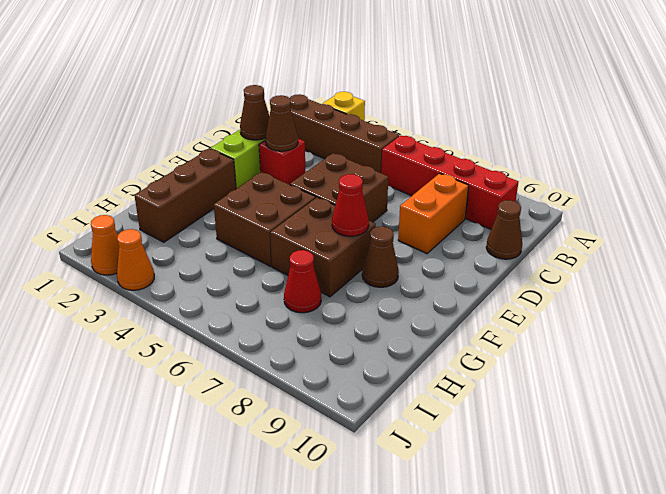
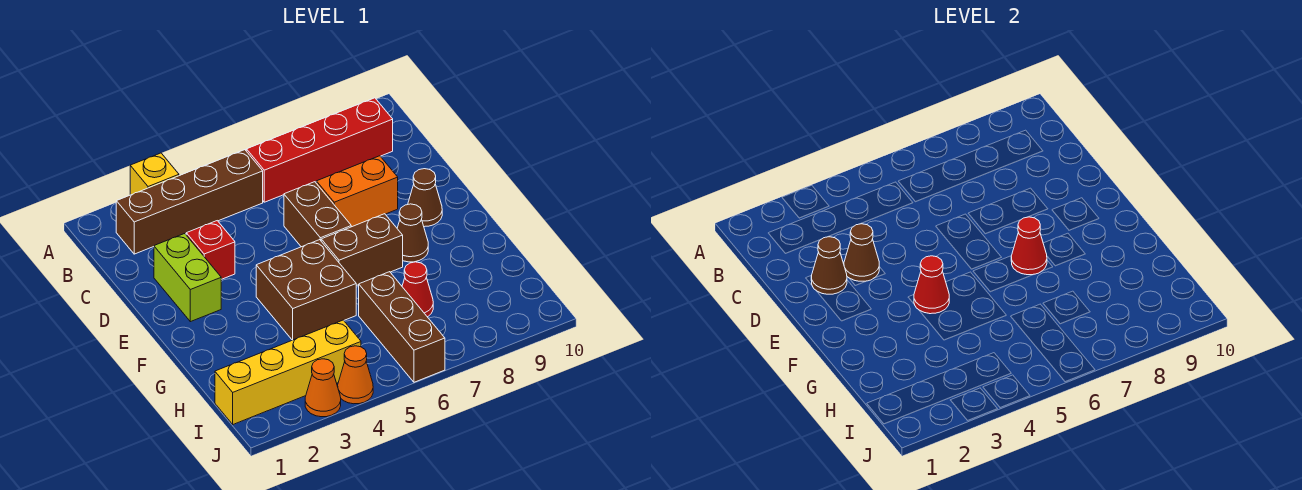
orange brick C8:D8 level 1 -> orange brick D7:D8 level 1
brown cone C10 level 1 -> brown cone E9 level 1
brown brick D5:E6 level 1 -> brown brick D6:E6 level 1
brown brick F2:H2 level 1 -> brown brick H6:J6 level 1
none -> red cone F4 level 2
brown brick F6:G7 level 1 -> brown brick F6:F7 level 1
none -> yellow brick I1:I4 level 1
orange cone J2 level 1 -> orange cone J4 level 1

